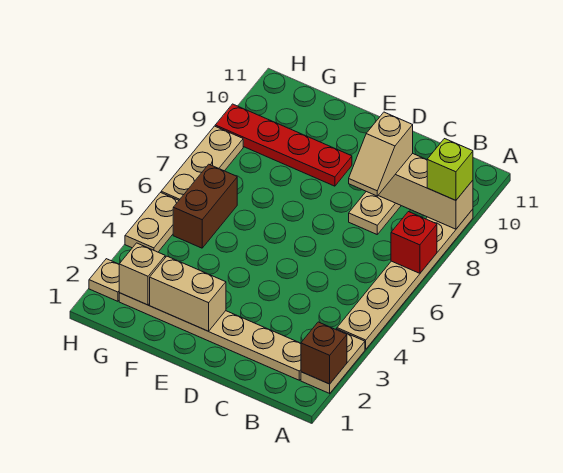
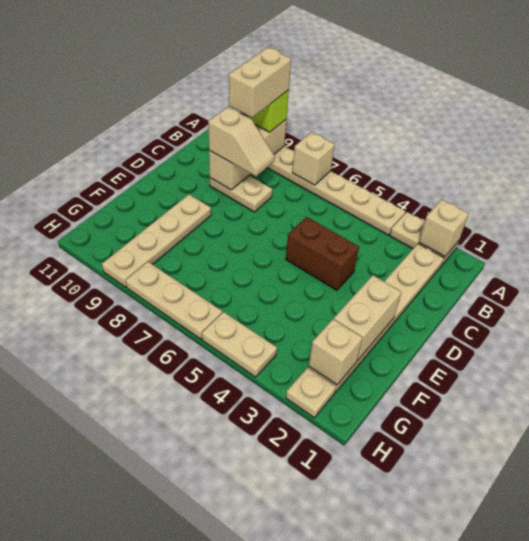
brown brick A2 level 2 -> tan brick A2 level 2
red brick A7 level 2 -> tan brick A7 level 2
none -> tan brick A9:B9 level 4
red plate E9:H9 level 1 -> tan plate E9:H9 level 1
brown brick G5:G6 level 1 -> brown brick D4:D5 level 1

